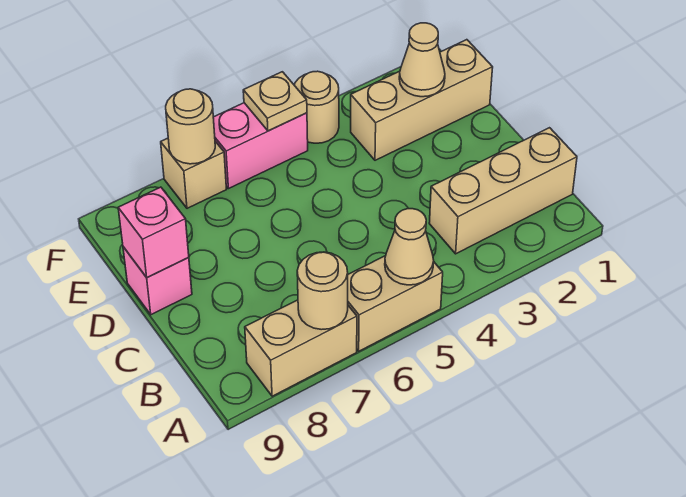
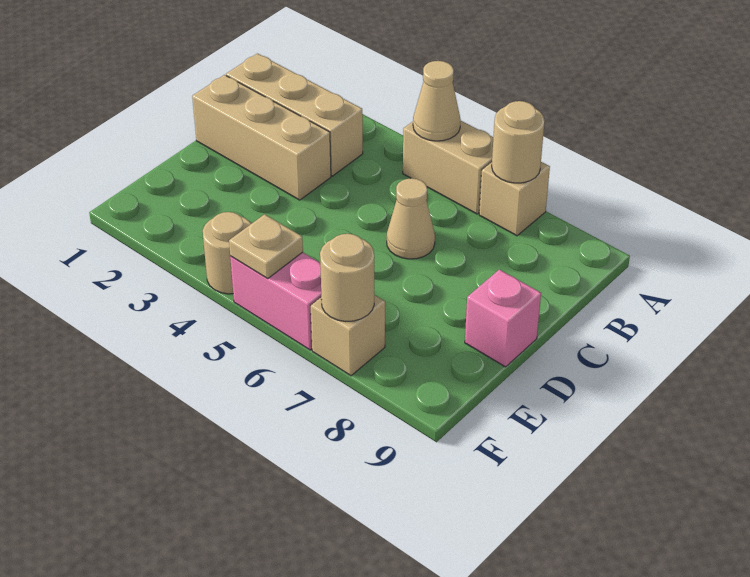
tan brick A7:A8 level 1 -> tan brick A7 level 1
pink brick D9 level 2 -> none
tan brick E1:E3 level 1 -> tan brick C1:C3 level 1
tan cone E2 level 2 -> tan cone C6 level 1

